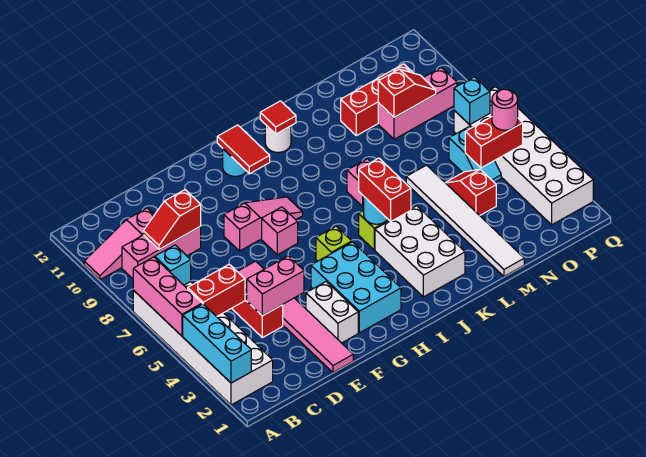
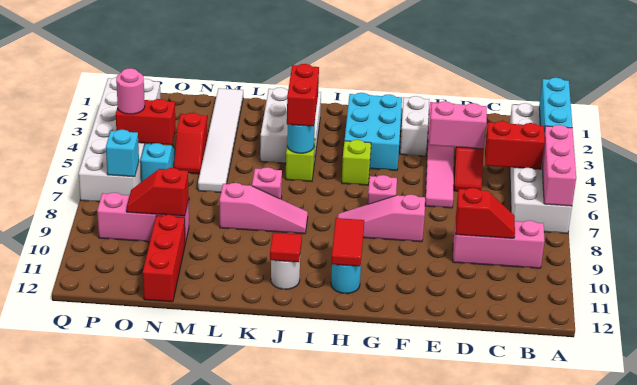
pink slope A10:C10 level 1 top C -> pink slope J8:L8 level 1 top L
cyan brick B7 level 2 -> none
red brick M10:O10 level 1 -> red brick N10:N12 level 1

